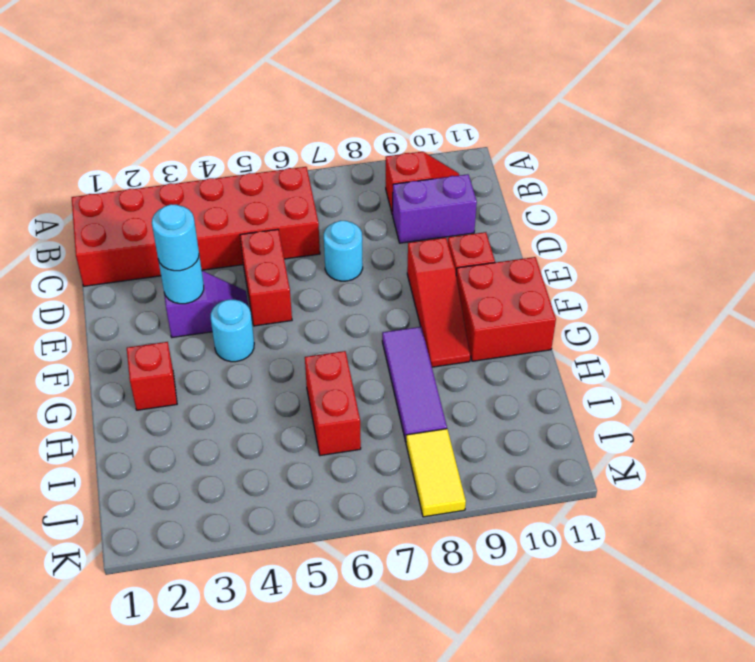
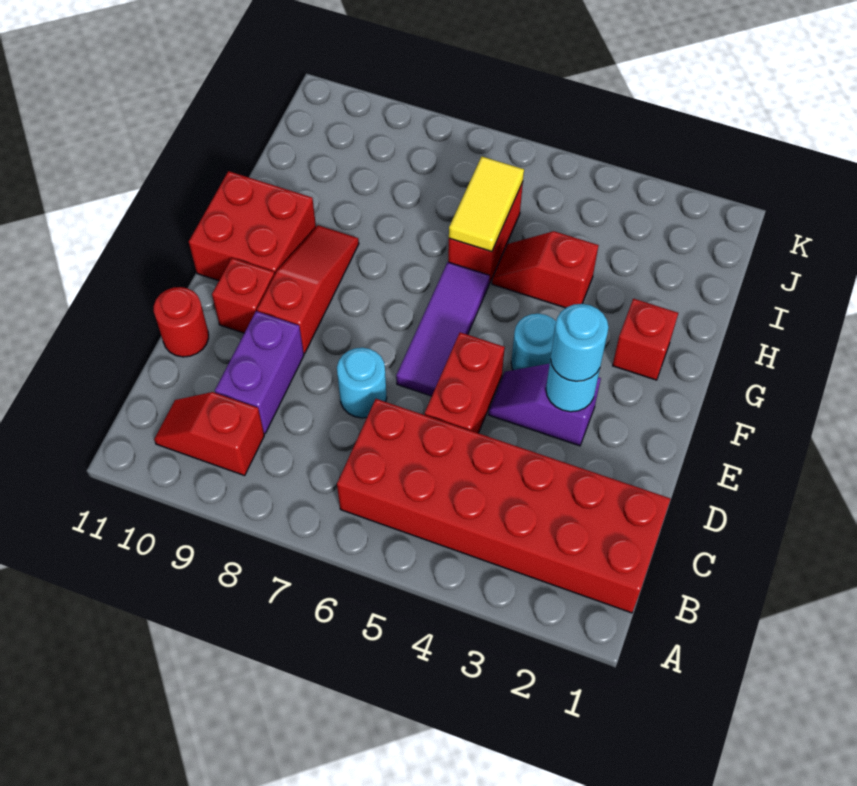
purple brick C9:C10 level 1 -> purple brick C9:D9 level 1
none -> red round brick D11 level 1
purple tile G8:I8 level 1 -> purple tile E6:G6 level 1
none -> red slope H4:H5 level 1 top 4
yellow tile J8:K8 level 1 -> yellow tile H6:I6 level 2

